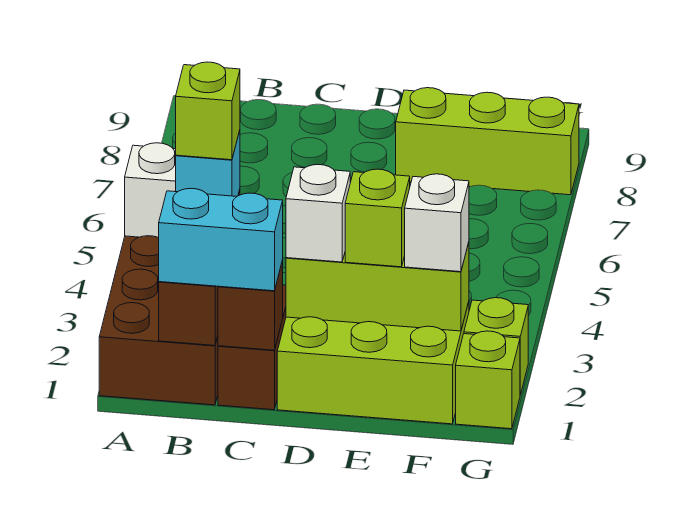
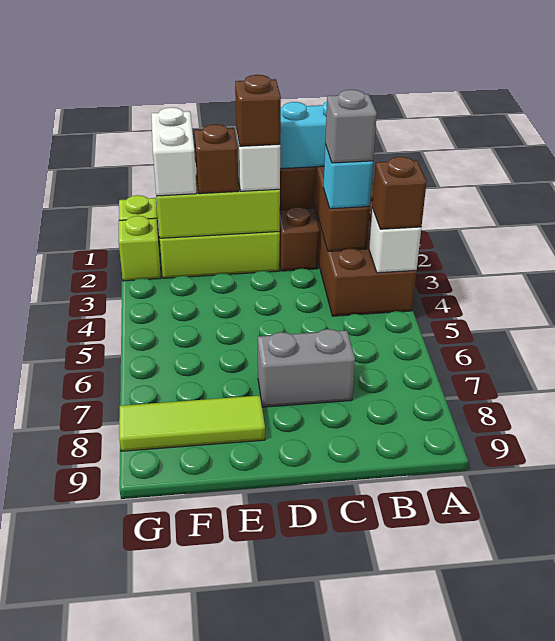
none -> brown brick A4 level 3
lime brick B3 level 4 -> grey brick B3 level 4
none -> grey brick C7:D7 level 1
none -> brown brick D2 level 4
lime brick E2 level 3 -> brown brick E2 level 3
lime brick E8:G8 level 1 -> lime tile E8:G8 level 1
white brick F2 level 3 -> white brick F1:F2 level 3

